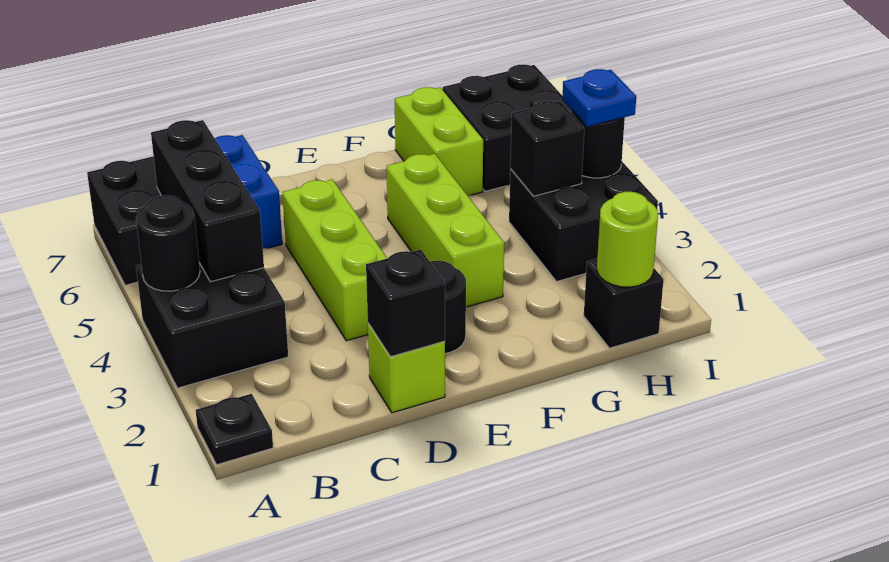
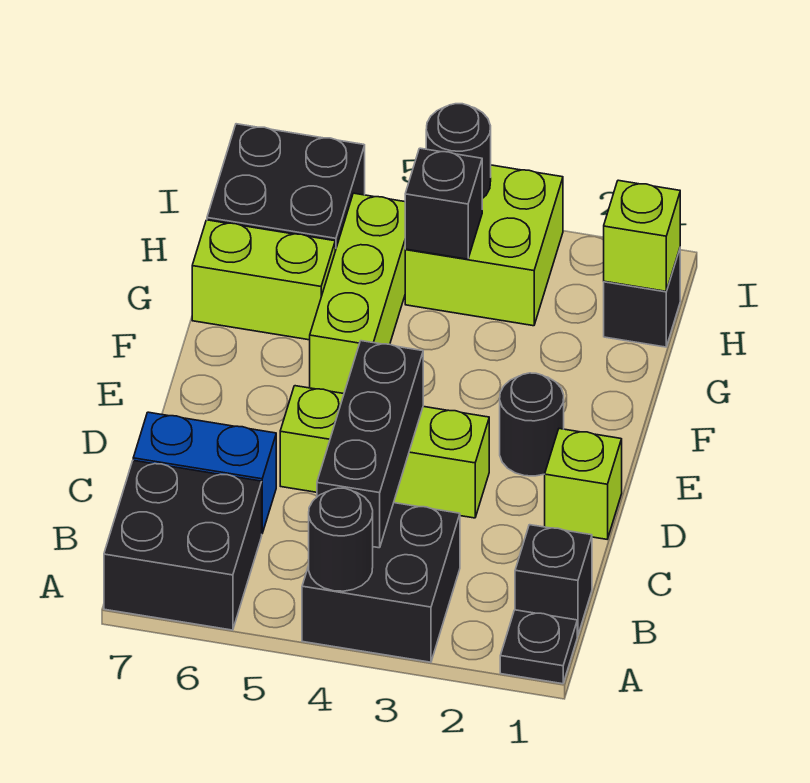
black brick B4:B6 level 2 -> black brick B4:D4 level 2
black brick D1 level 2 -> black brick B1 level 1
lime brick F3:F5 level 1 -> lime brick F5:H5 level 1
lime round brick H1 level 2 -> lime brick H1 level 2
black brick H3:I4 level 1 -> lime brick H3:I4 level 1
blue plate I4 level 3 -> none

